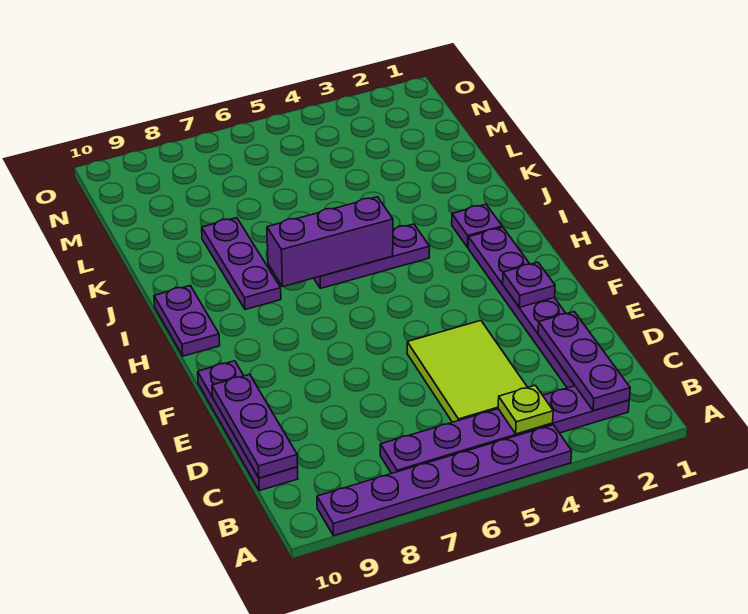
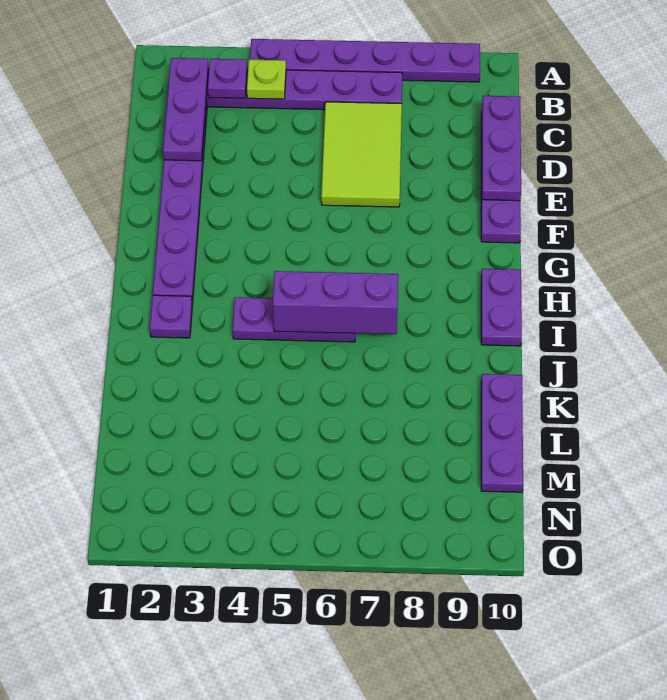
lime tile C4:E5 level 1 -> lime tile C6:E7 level 1
purple plate F2 level 2 -> purple plate B3 level 2
purple plate I8:K8 level 1 -> purple plate K10:M10 level 1

